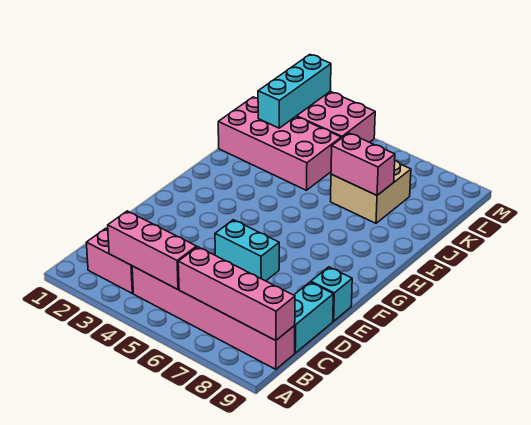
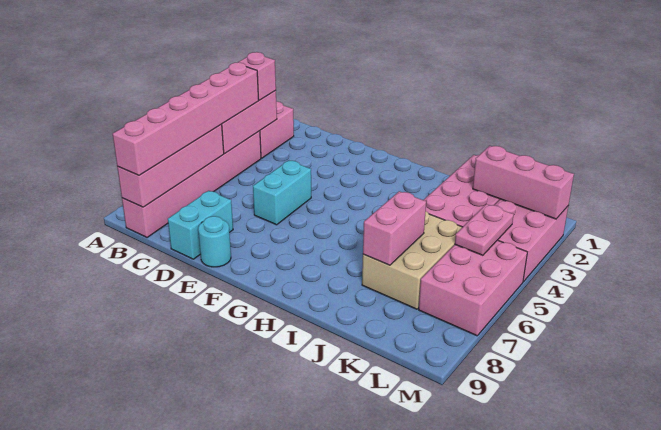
none -> pink brick B3 level 3
none -> pink brick B4:B9 level 3
cyan brick C9:D9 level 1 -> cyan brick D8:D9 level 1
cyan brick E9 level 1 -> cyan round brick E9 level 1
tan brick J6:K7 level 1 -> tan brick J5:K7 level 1
cyan brick K2:M2 level 2 -> pink brick K2:M2 level 2
none -> pink plate L4:L5 level 2
none -> pink brick L5:M7 level 1

